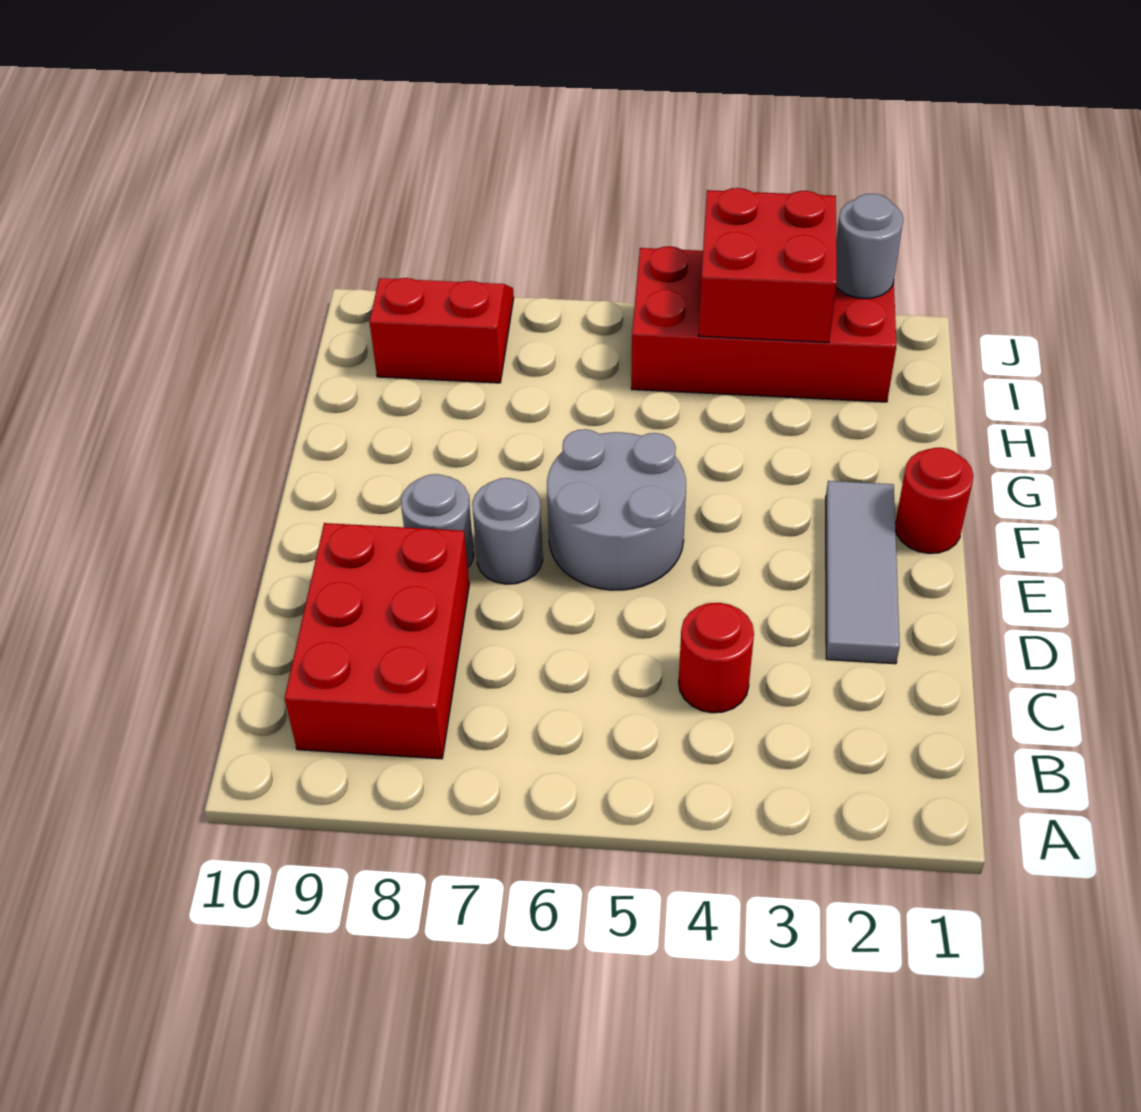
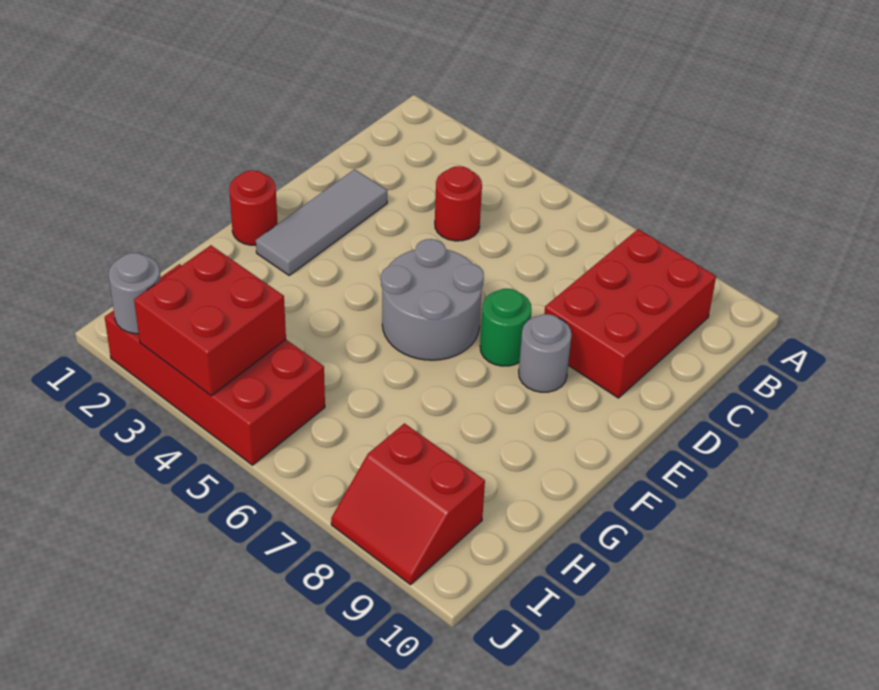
grey round brick E7 level 1 -> green round brick E7 level 1

